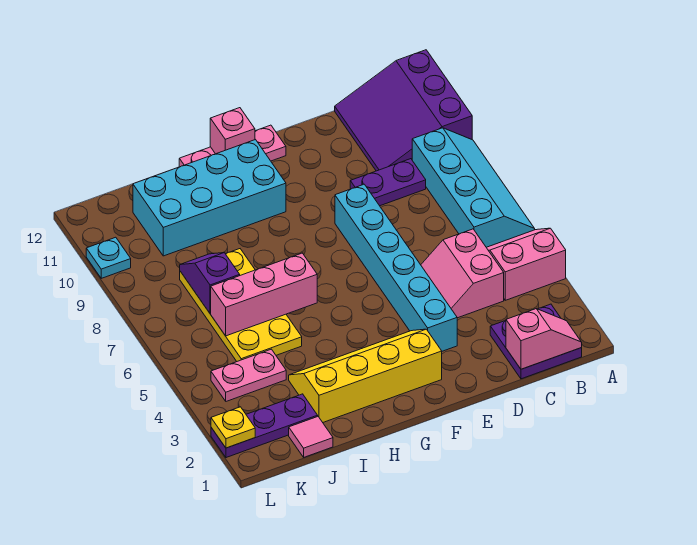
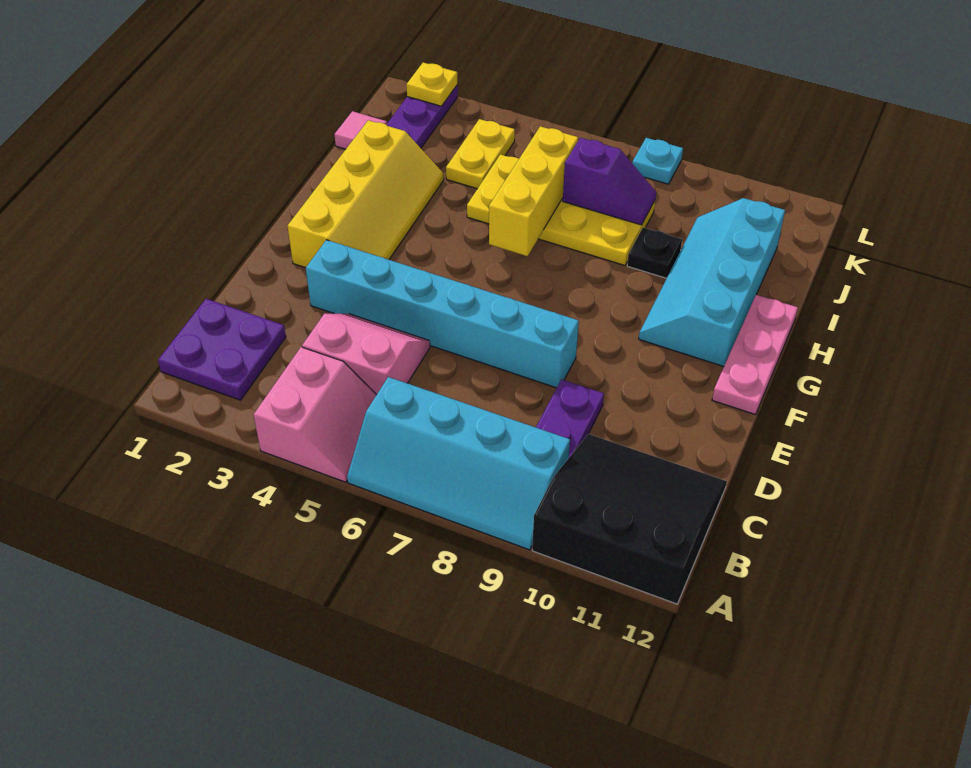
purple slope A10:C12 level 1 top A -> black slope A10:C12 level 1 top A
pink slope B1:C1 level 2 top C -> none
cyan brick G10:J11 level 1 -> cyan slope G10:J11 level 1 top 11
pink brick G12 level 2 -> none
pink brick H6:J6 level 2 -> yellow brick H6:J6 level 2
none -> black plate I9 level 1
pink plate J4:K4 level 1 -> yellow plate J4:K4 level 1
cyan plate L10 level 1 -> cyan plate L8 level 1

